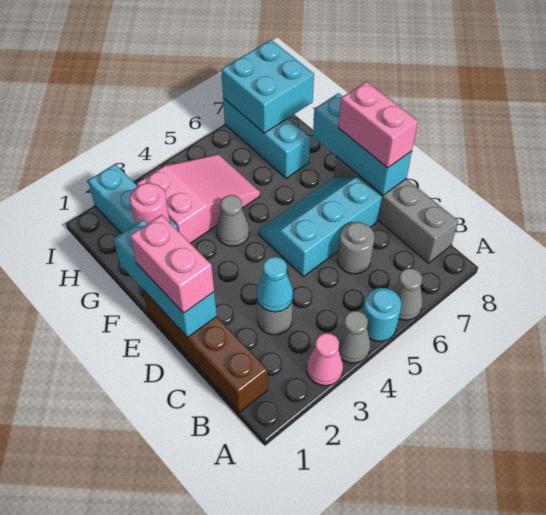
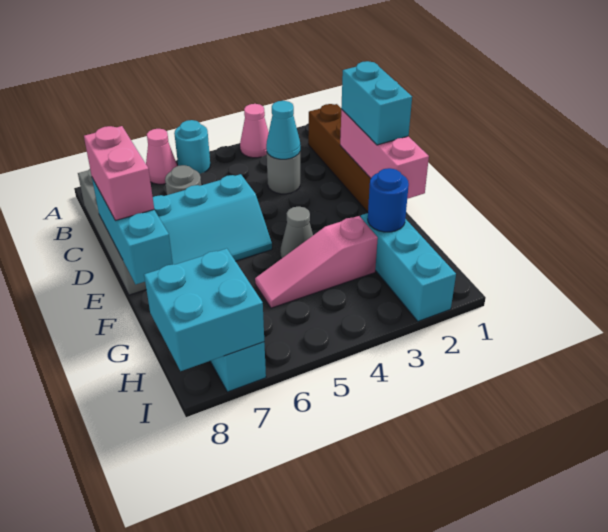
grey cone A4 level 1 -> none
grey cone A6 level 1 -> pink cone A6 level 1
cyan brick D1:F1 level 2 -> pink brick D1:F1 level 2
pink brick D1:E1 level 3 -> cyan brick D1:E1 level 3
pink round brick G2 level 2 -> blue round brick G2 level 2
pink slope G3:H5 level 1 top 3 -> pink slope G3:G5 level 1 top 3

